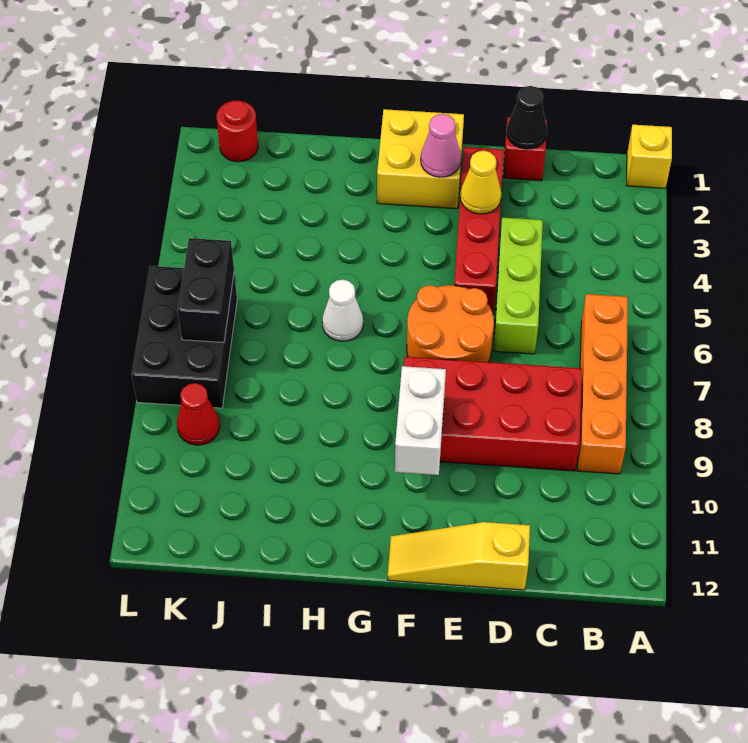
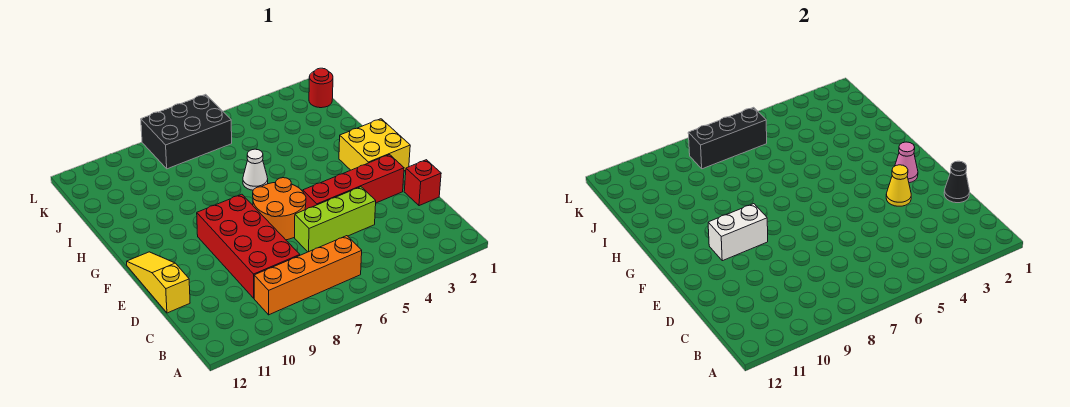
yellow brick A1 level 1 -> none
black brick K6:K7 level 2 -> black brick K6:K8 level 2
red cone K9 level 1 -> none

